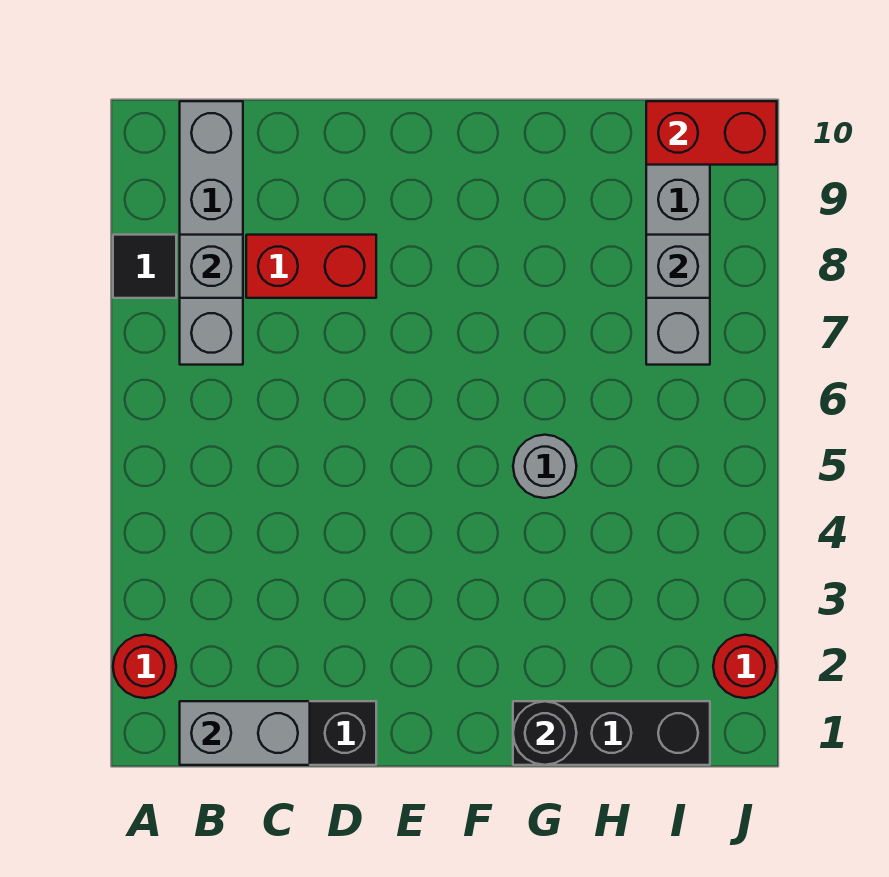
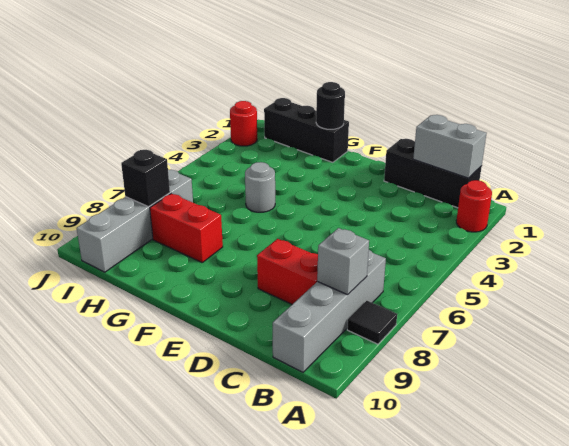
grey brick I8 level 2 -> black brick I8 level 2
red brick I10:J10 level 2 -> red brick G8:H8 level 1

